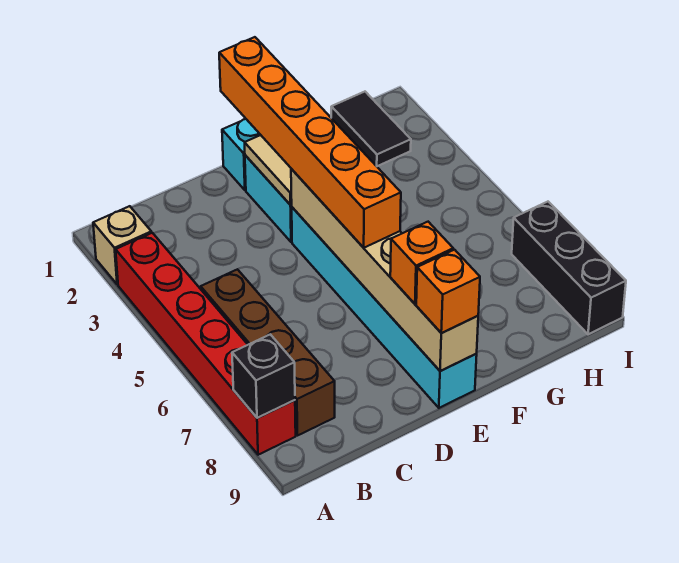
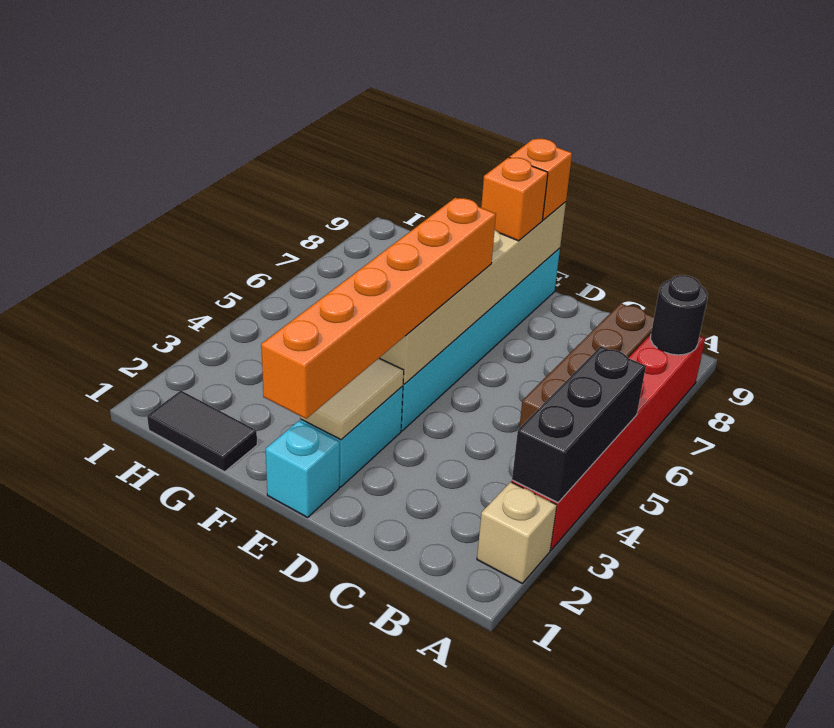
black brick A8 level 2 -> black round brick A8 level 2
black tile H1:H2 level 1 -> black tile G1:H1 level 1
black brick I7:I9 level 1 -> black brick A3:A5 level 2

